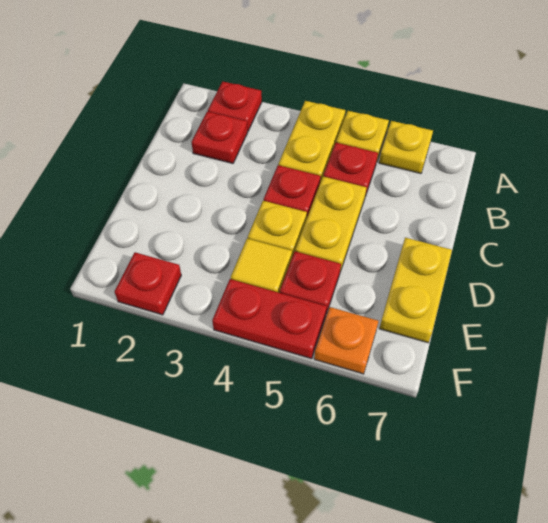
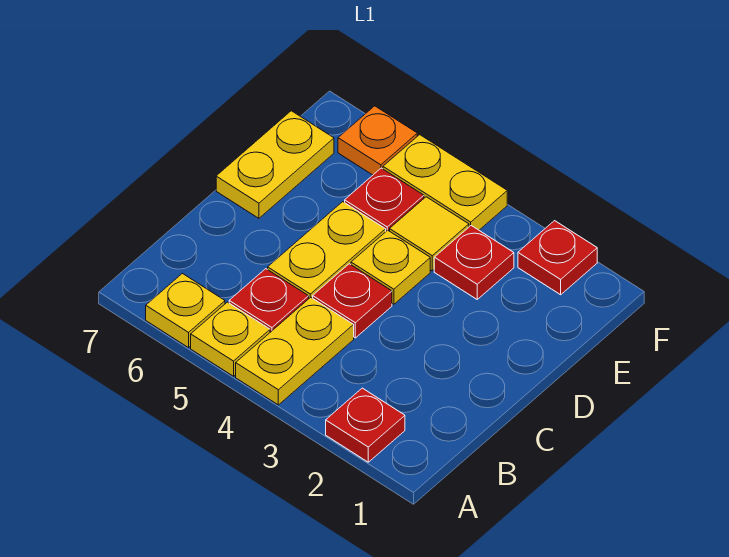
red plate B2 level 1 -> red plate E3 level 1
red plate F4:F5 level 1 -> yellow plate F4:F5 level 1

